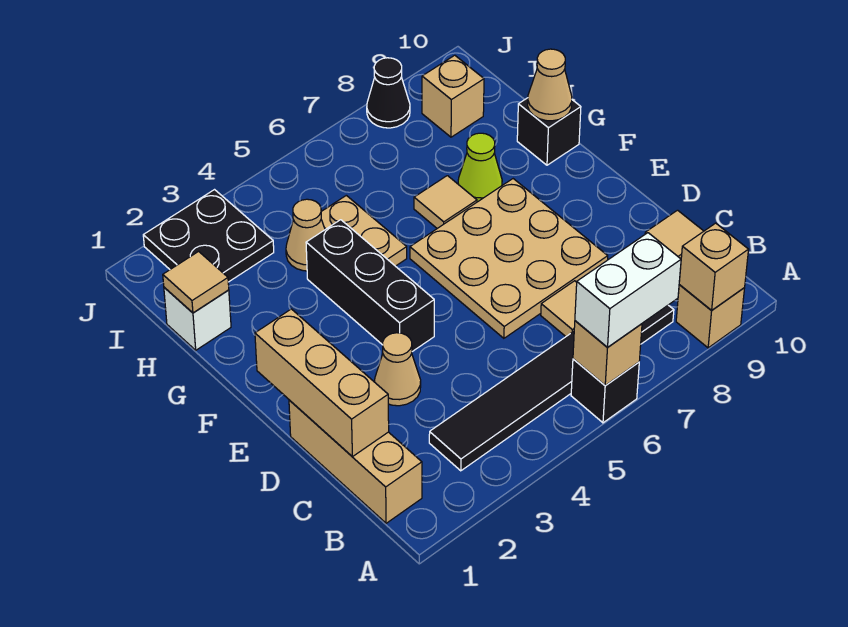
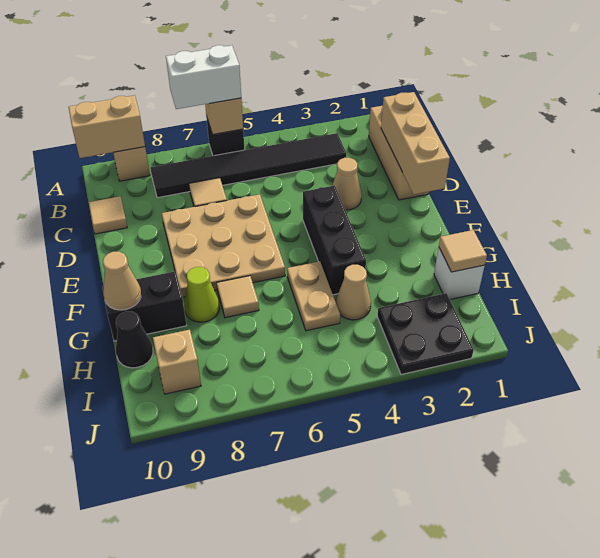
tan brick A9 level 2 -> tan brick A9:A10 level 2
black brick G10 level 1 -> black brick G9:G10 level 1
black cone J8 level 1 -> black cone H10 level 1

